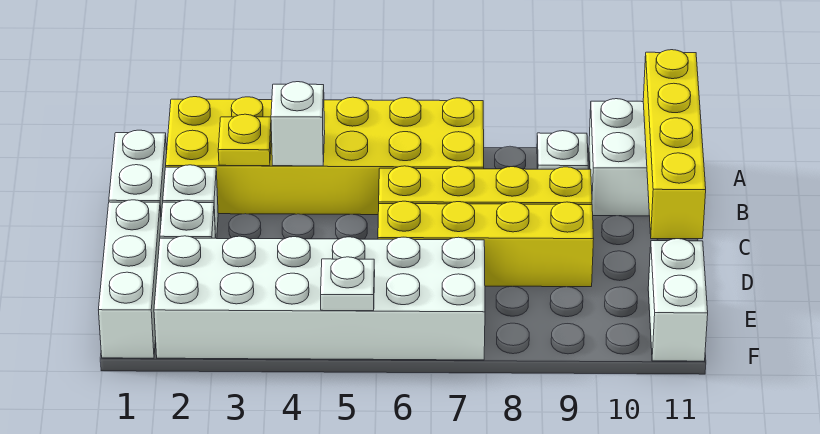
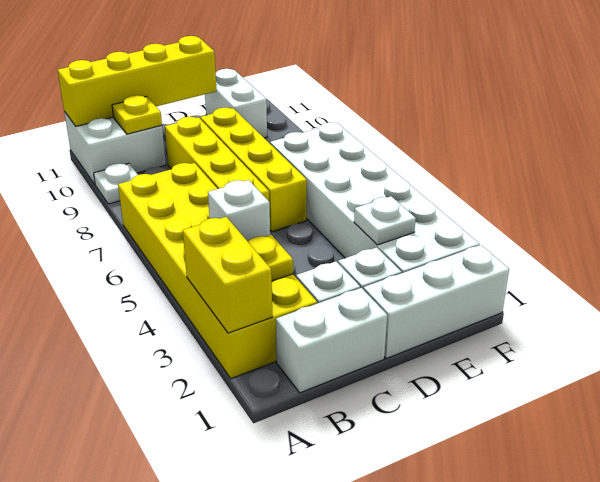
none -> yellow brick A2:A3 level 2
none -> yellow plate B10 level 2
white brick E11:F11 level 1 -> white brick E10:E11 level 1
white plate F5 level 2 -> white plate E3 level 2

